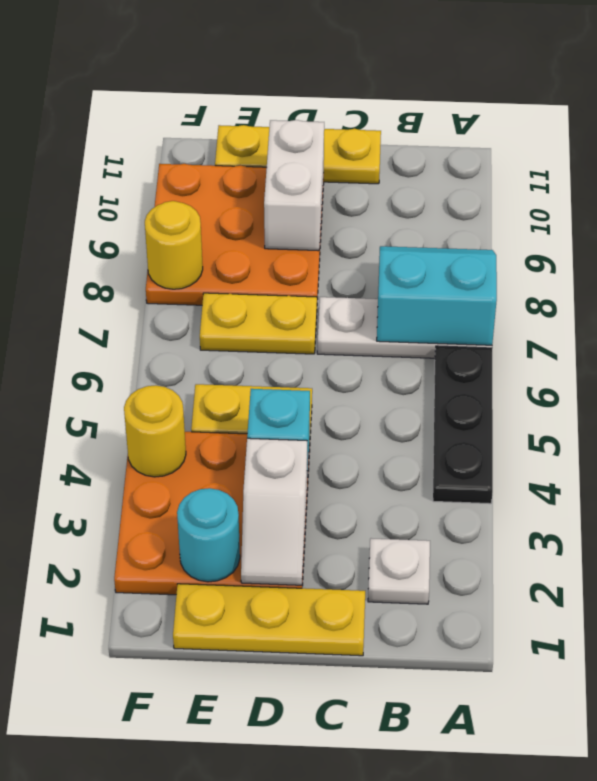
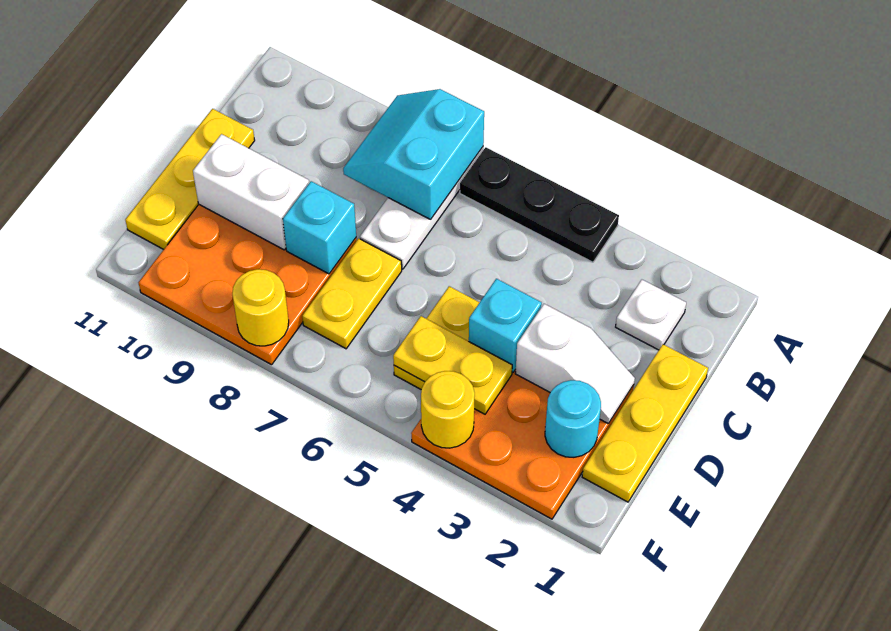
none -> cyan brick D8 level 2
none -> yellow plate E4:E5 level 2

